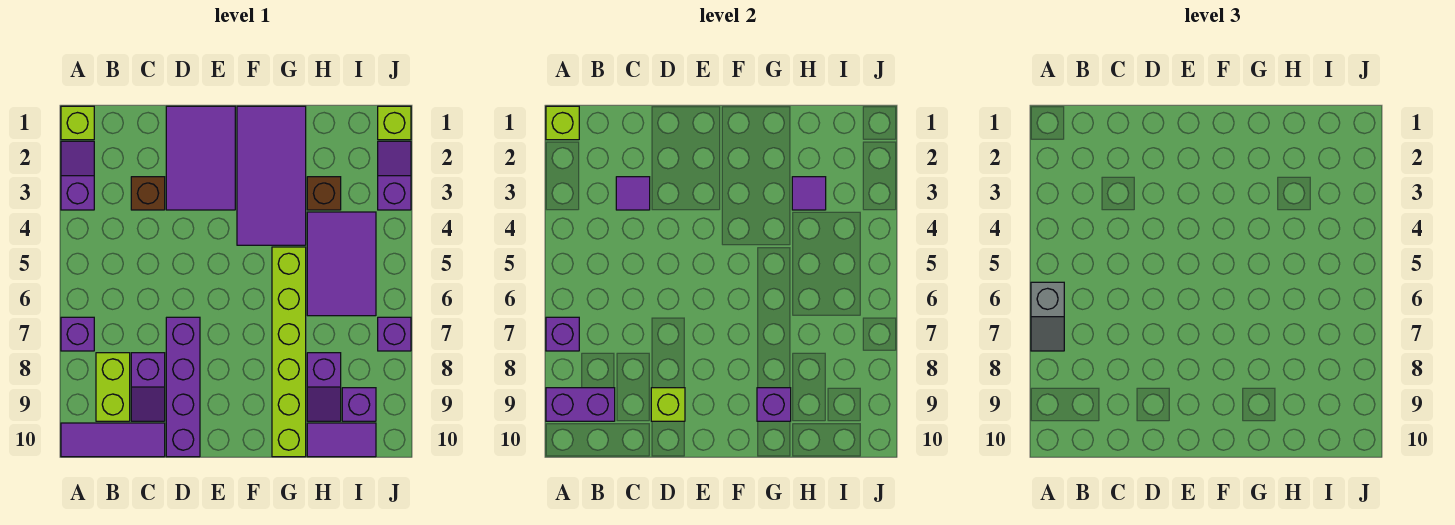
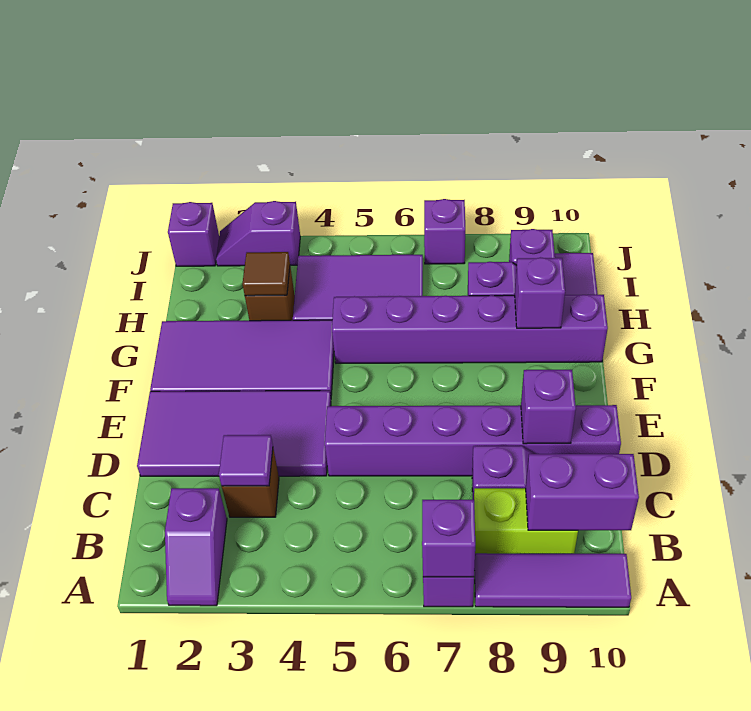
lime brick A1 level 1 -> none
lime brick A1 level 2 -> none
purple slope A2:A3 level 1 top 3 -> purple slope A2:B2 level 1 top B
grey slope A6:A7 level 3 top 6 -> none
purple brick A9:B9 level 2 -> purple brick B9:B10 level 2
purple tile A10:C10 level 1 -> purple tile A8:A10 level 1
purple tile D1:E3 level 1 -> purple tile D1:E4 level 1
purple brick D7:D10 level 1 -> purple brick D5:D10 level 1
lime brick D9 level 2 -> purple brick D9 level 2
lime brick G5:G10 level 1 -> purple brick G5:G10 level 1
purple tile H3 level 2 -> brown tile H3 level 2
lime brick J1 level 1 -> purple brick J1 level 1

